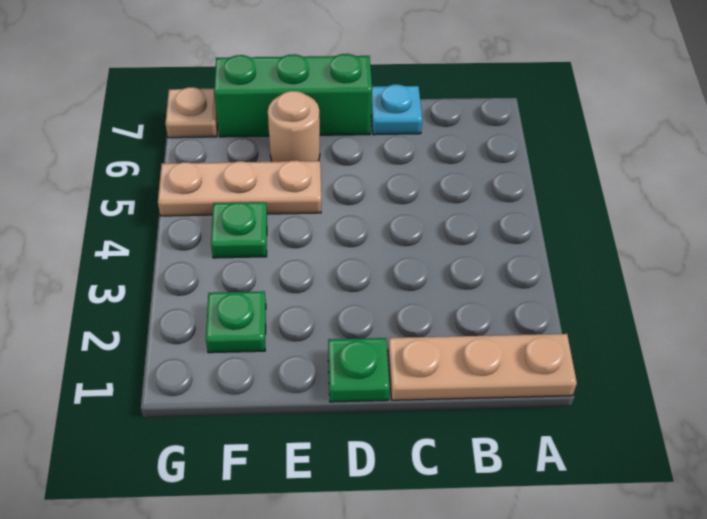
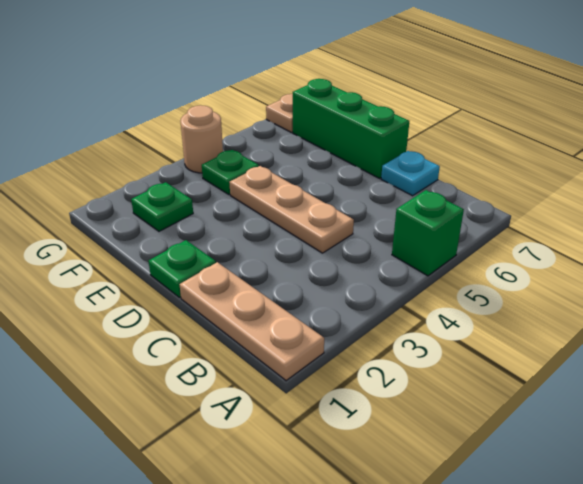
none -> green brick A5 level 1
tan plate E5:G5 level 1 -> tan plate C4:E4 level 1
tan round brick E6 level 1 -> tan round brick G4 level 1

